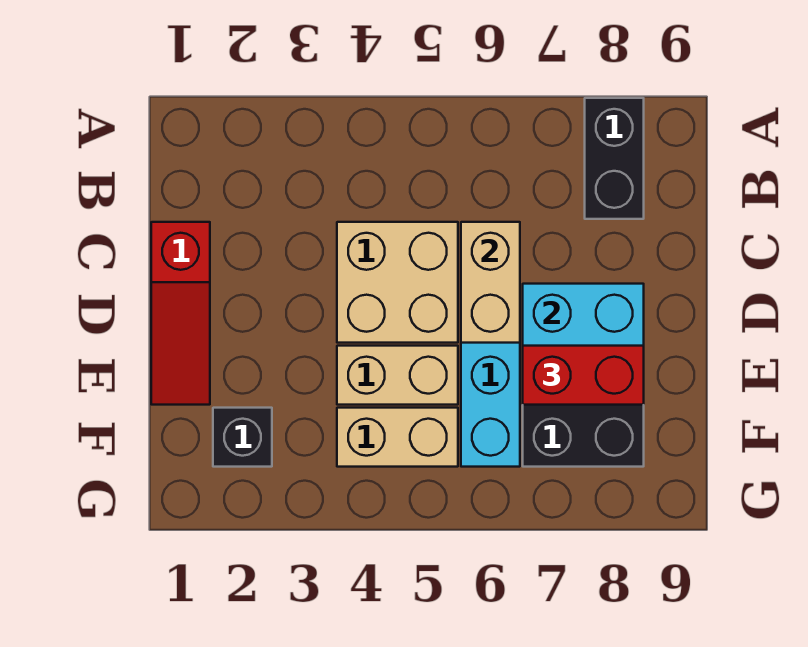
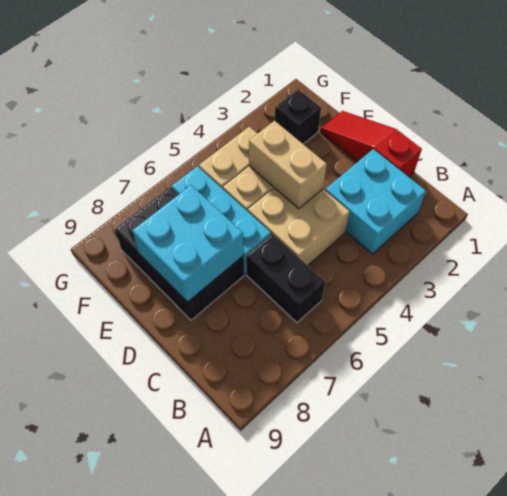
black brick A8:B8 level 1 -> black brick B6:C6 level 1
none -> cyan brick B2:C3 level 1
tan brick C6:D6 level 2 -> tan brick D4:E4 level 2
red brick E7:E8 level 3 -> none

